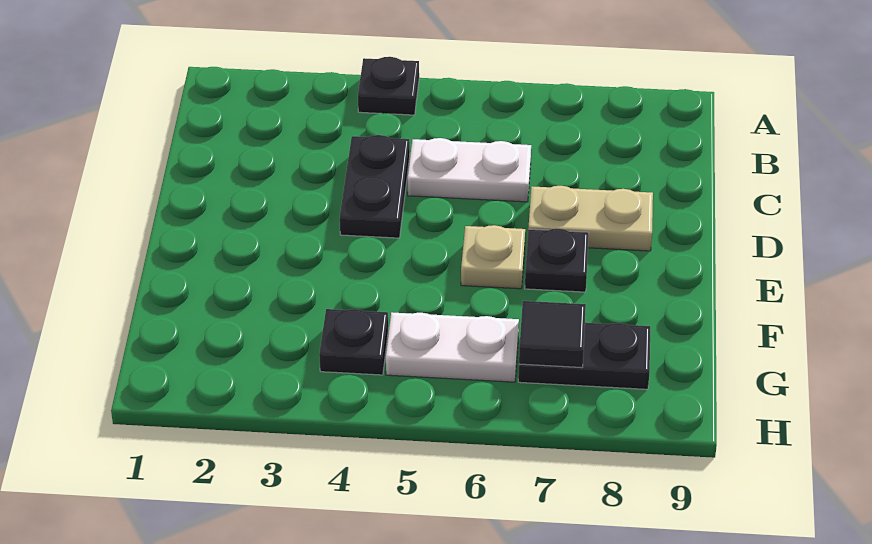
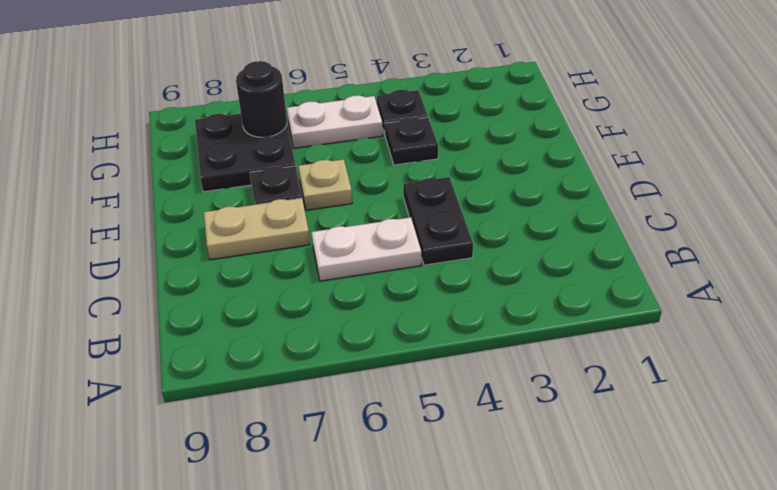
black plate A4 level 1 -> black plate F4 level 1
black plate G7:G8 level 1 -> black plate F7:G8 level 1
black tile G7 level 2 -> black round brick G7 level 2

